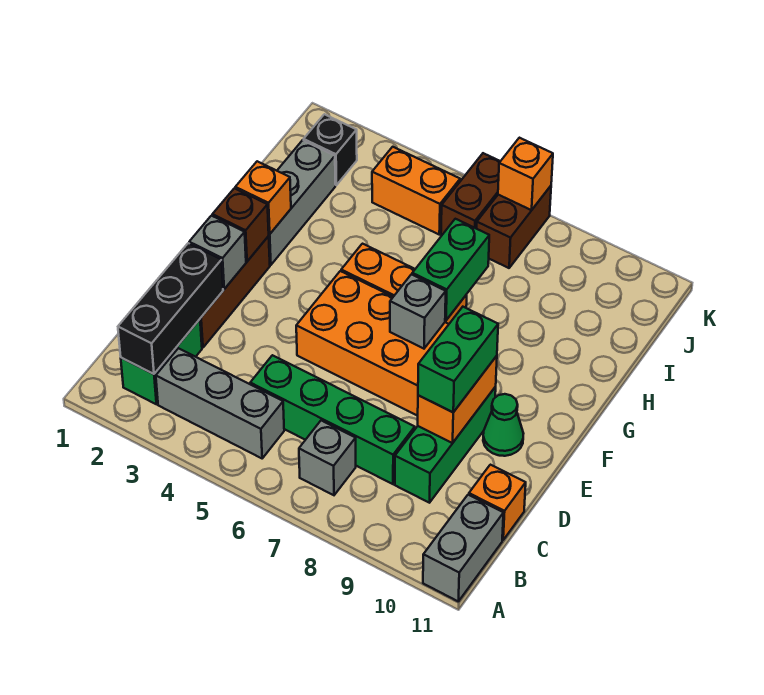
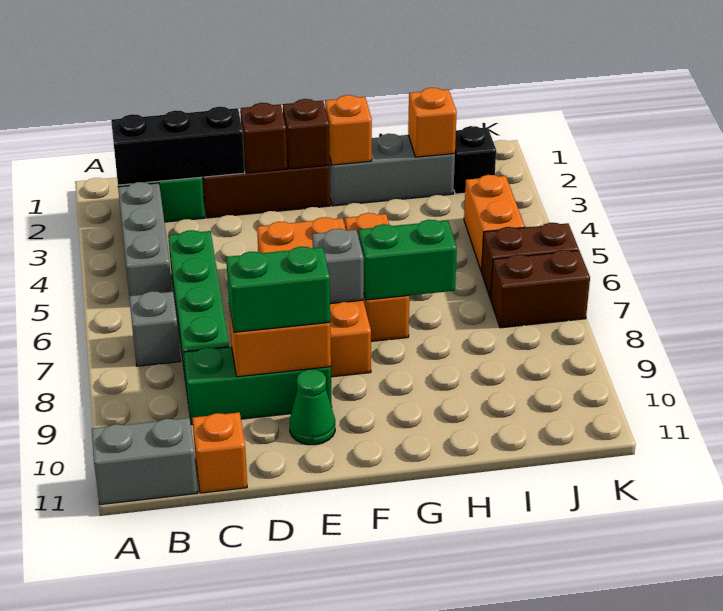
grey brick E2 level 2 -> brown brick E2 level 2
orange brick K7 level 2 -> orange brick I2 level 2

